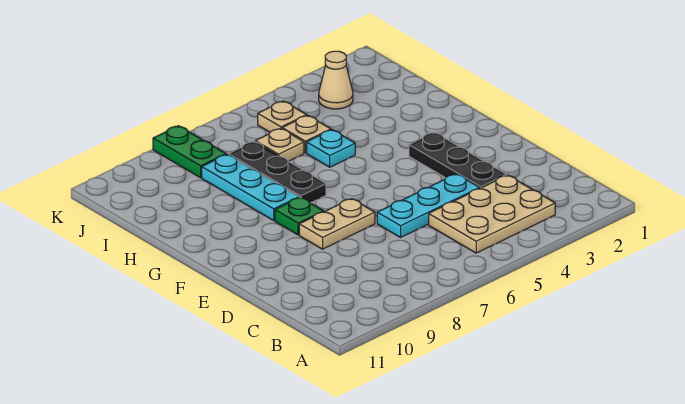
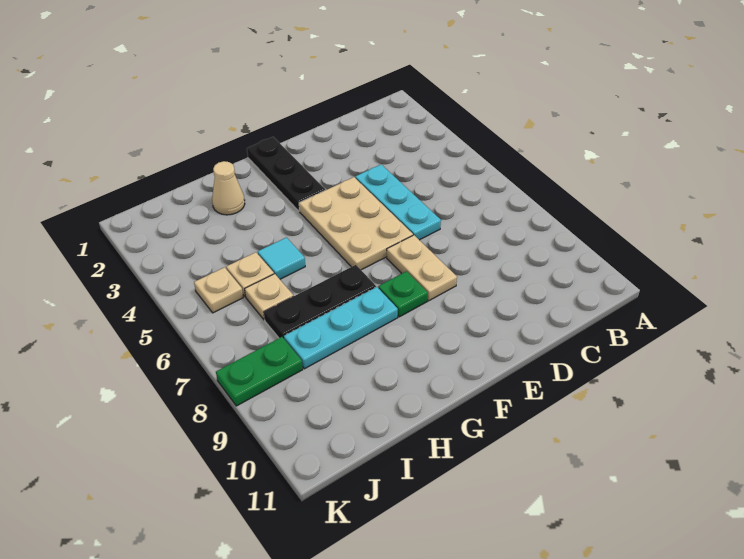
tan plate B3:C5 level 1 -> tan plate E4:F6 level 1
black plate D3:F3 level 1 -> black plate F1:F3 level 1
cyan plate H5 level 1 -> cyan tile H5 level 1
tan cone J3 level 1 -> tan cone H2 level 1

